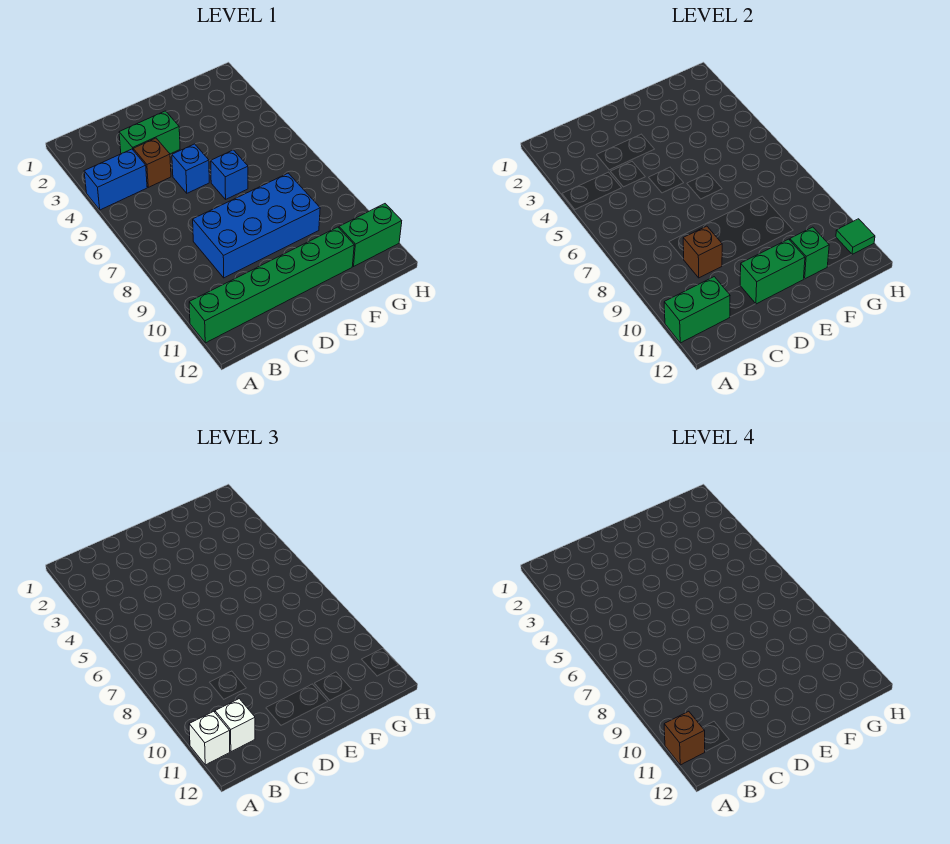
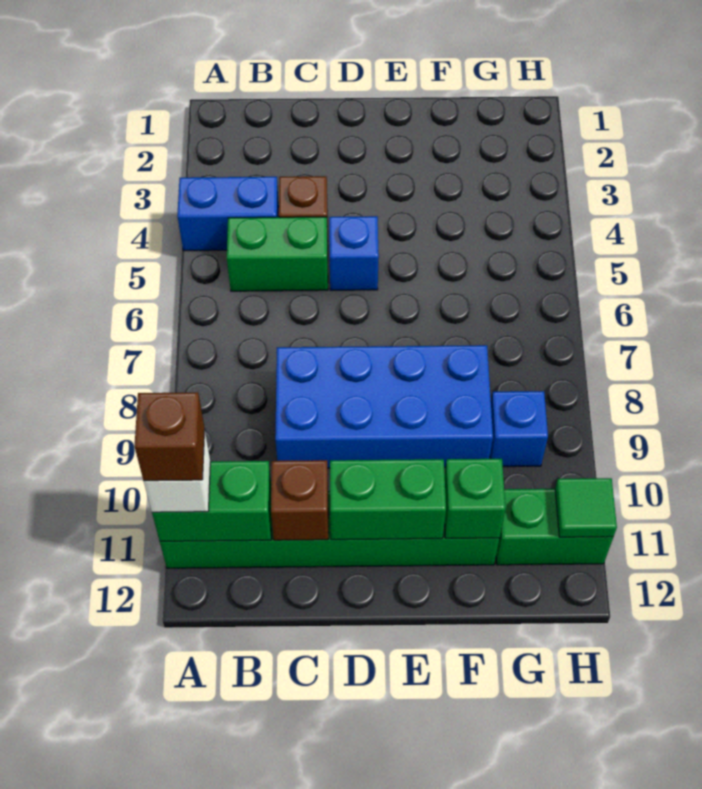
white brick B11 level 3 -> none
green brick C3:D3 level 1 -> green brick B5:C5 level 1
brown brick C9 level 2 -> brown brick C11 level 2
blue brick E6 level 1 -> blue brick G9 level 1

